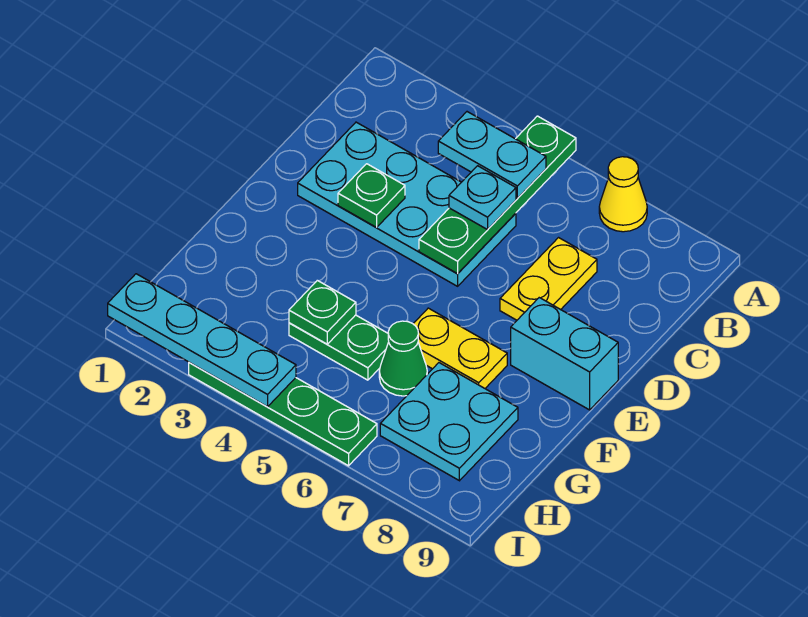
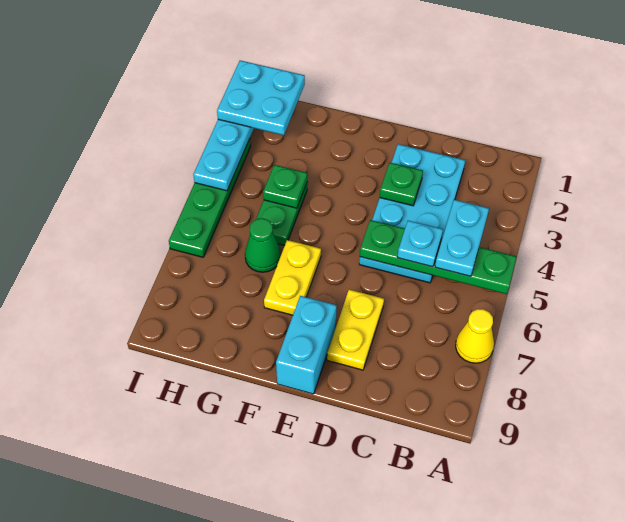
yellow plate C7:D7 level 1 -> yellow plate D7:D8 level 1
cyan plate G7:H8 level 1 -> cyan plate H1:I2 level 3

